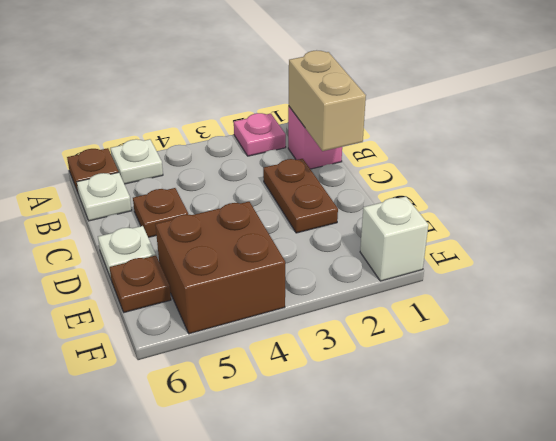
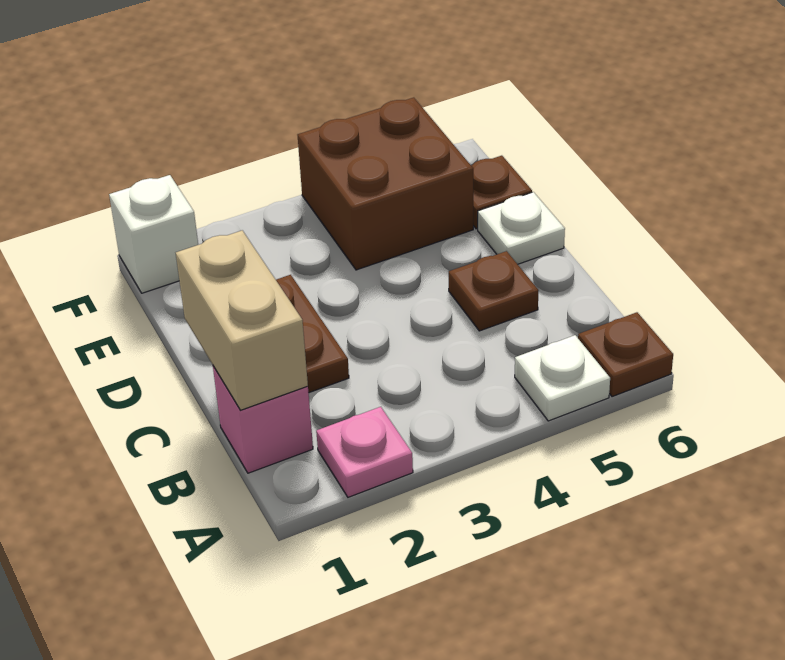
white plate B6 level 1 -> none

